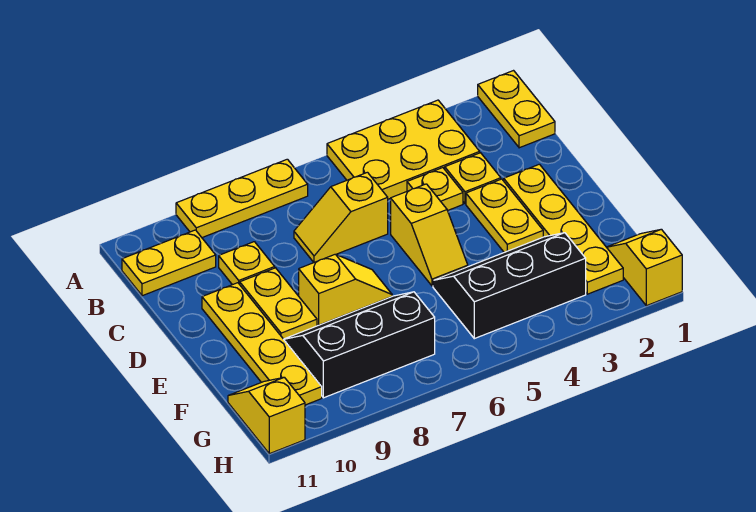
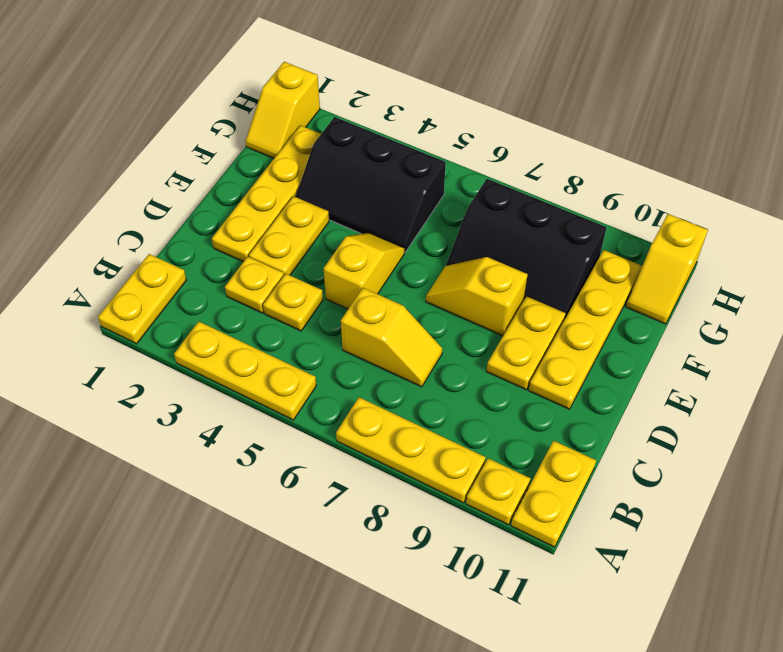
yellow plate A3:B5 level 1 -> yellow plate A3:A5 level 1
yellow plate B10:B11 level 1 -> yellow plate A11:B11 level 1
yellow plate C9 level 1 -> yellow plate A10 level 1

